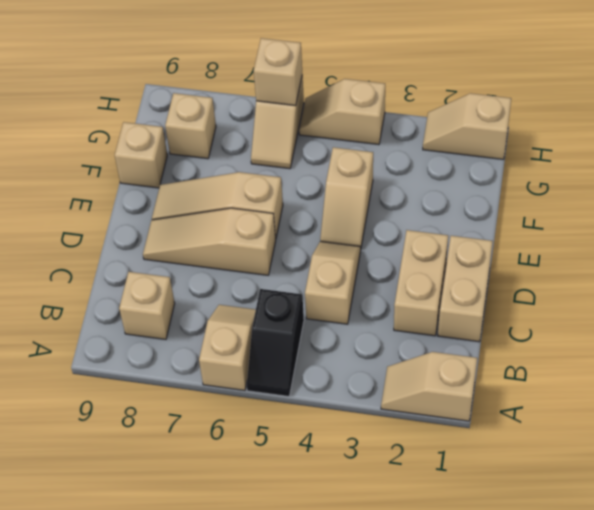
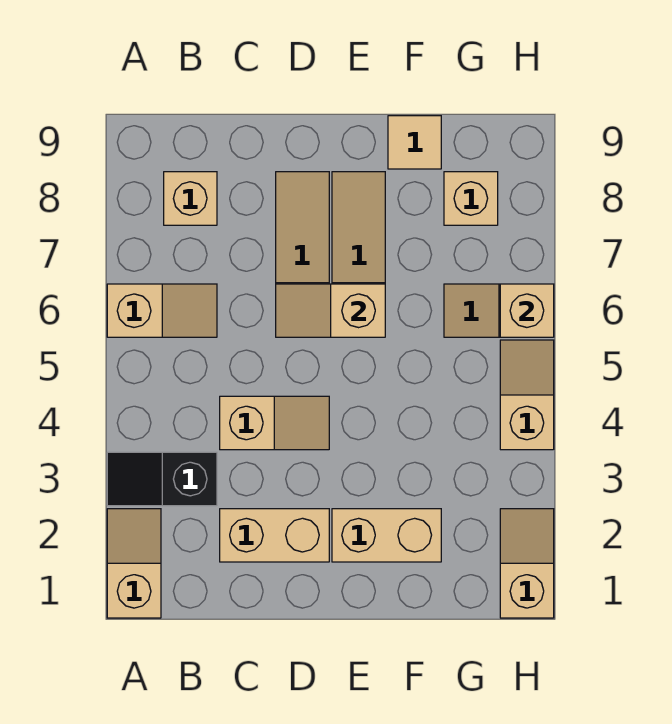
black slope A5:B5 level 1 top B -> black slope A3:B3 level 1 top B
tan brick C1:D1 level 1 -> tan brick E2:F2 level 1
tan slope E4:F4 level 1 top F -> tan slope D6:E6 level 2 top E
tan brick F9 level 1 -> tan tile F9 level 1

